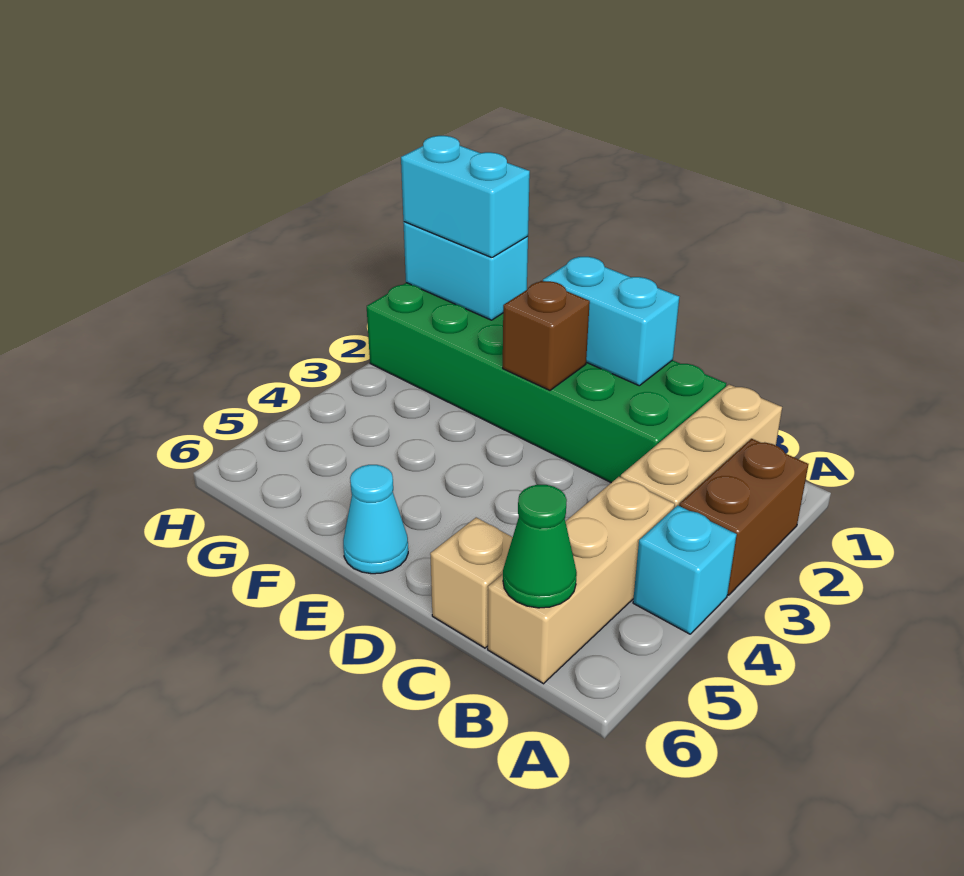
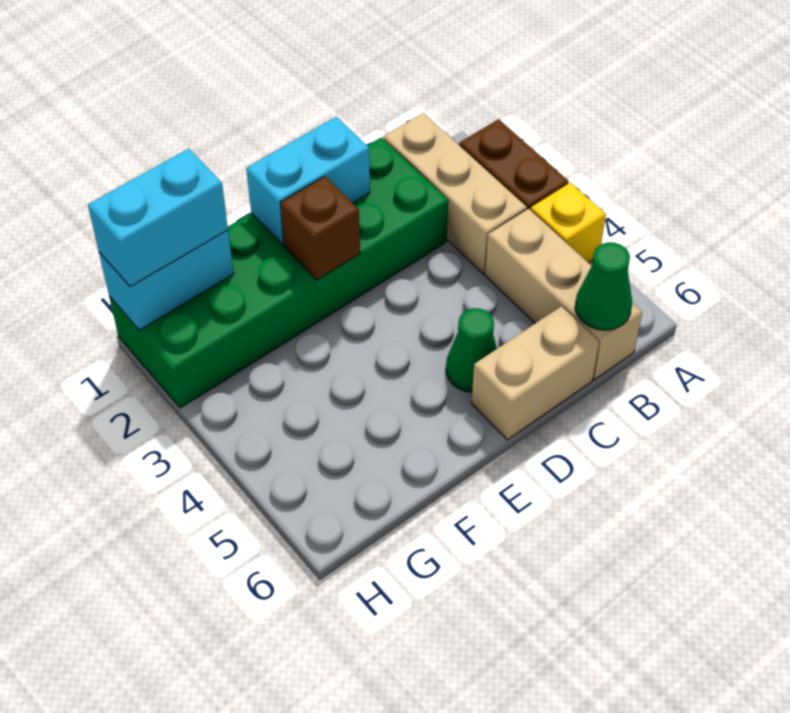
cyan brick A4 level 1 -> yellow brick A4 level 1
tan brick C6 level 1 -> tan brick C6:D6 level 1
none -> green cone D5 level 1
cyan cone E6 level 1 -> none

